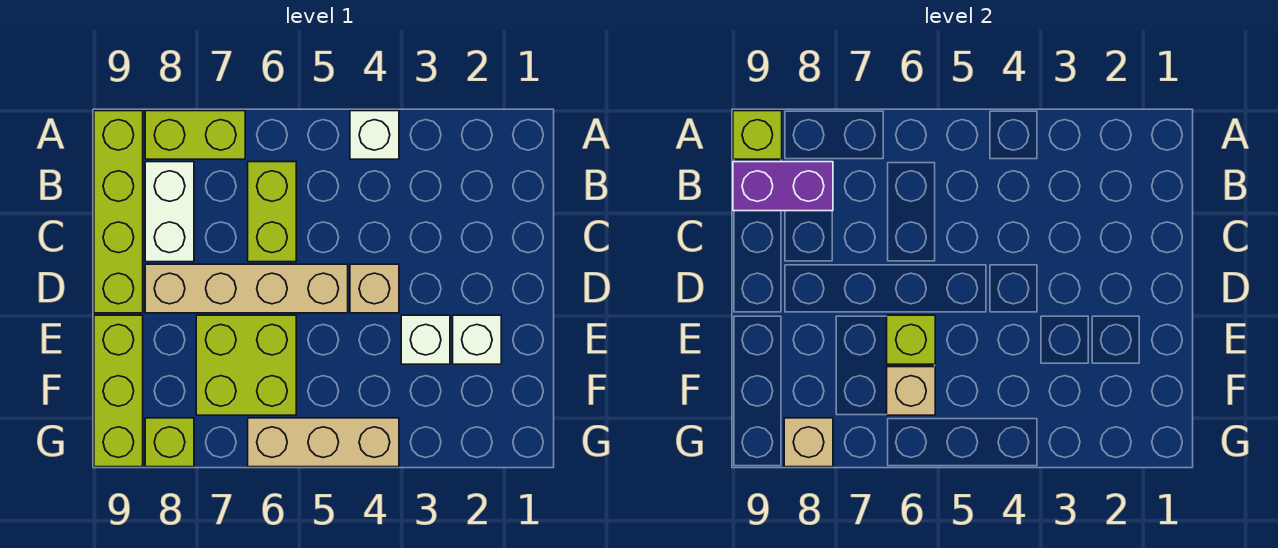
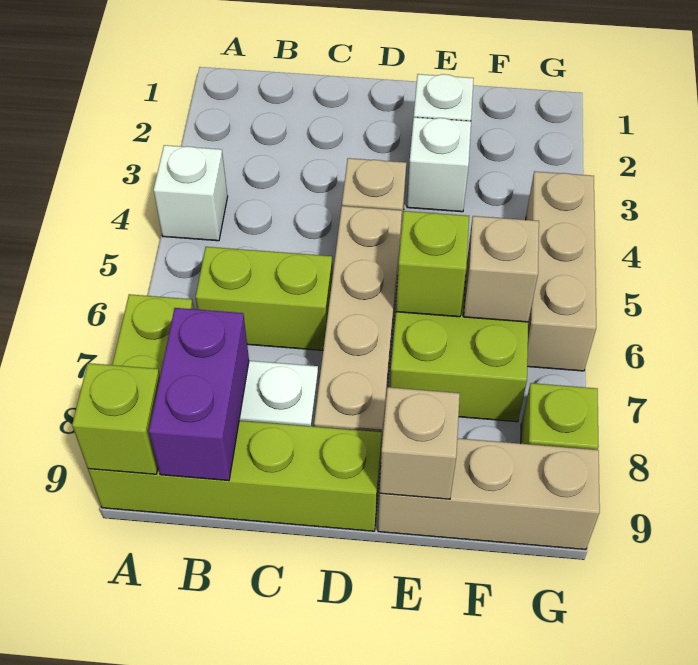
lime brick E9:G9 level 1 -> tan brick E9:G9 level 1
tan brick G8 level 2 -> tan brick E9 level 2

